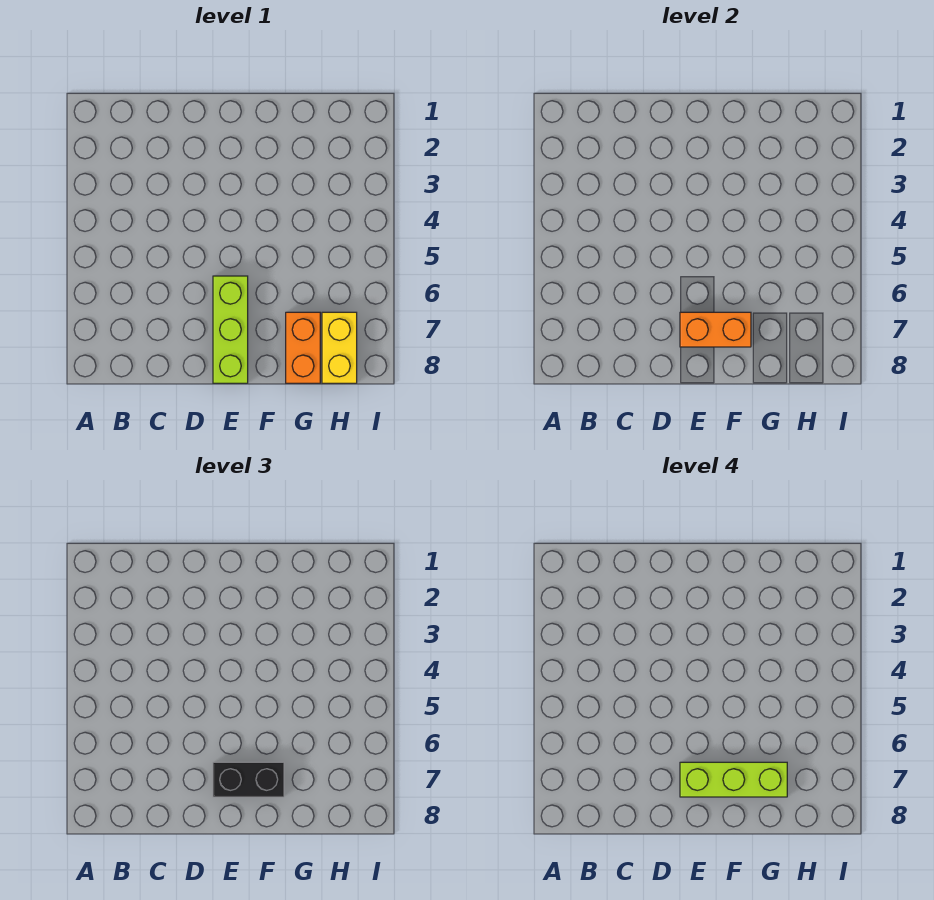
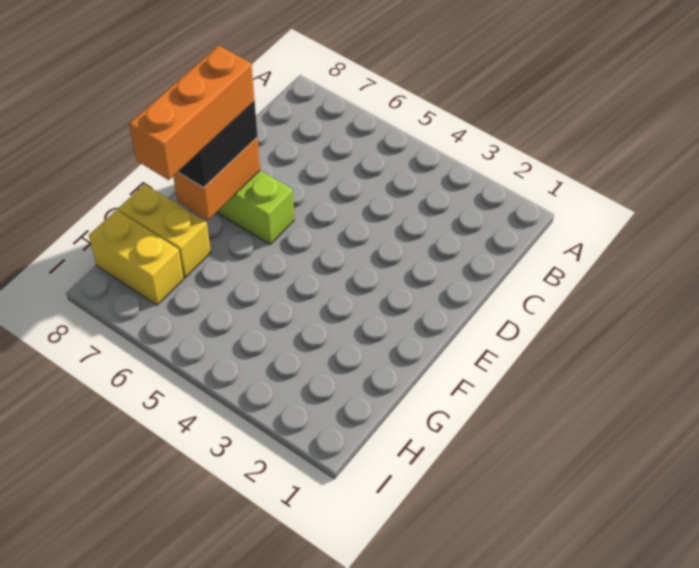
lime brick E7:G7 level 4 -> orange brick E7:G7 level 4
orange brick G7:G8 level 1 -> yellow brick G7:G8 level 1

